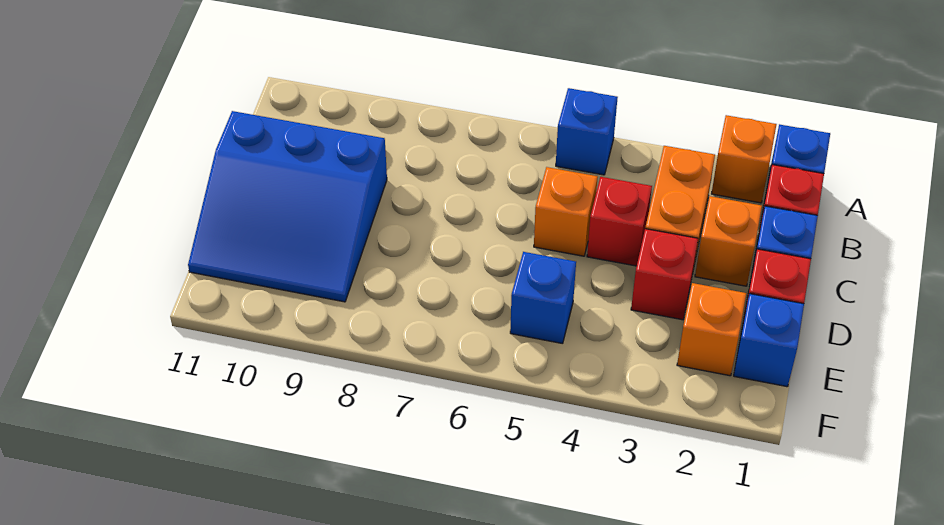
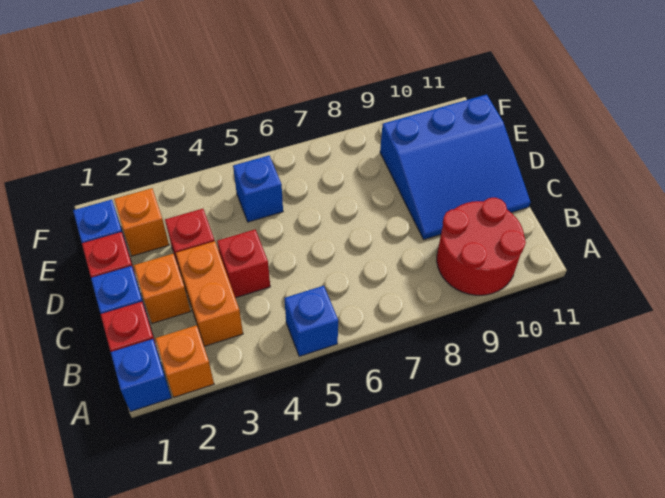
none -> red round brick A9:B10 level 1
orange brick C5 level 1 -> none
blue slope C9:E11 level 1 top C -> blue slope C9:E11 level 1 top E

